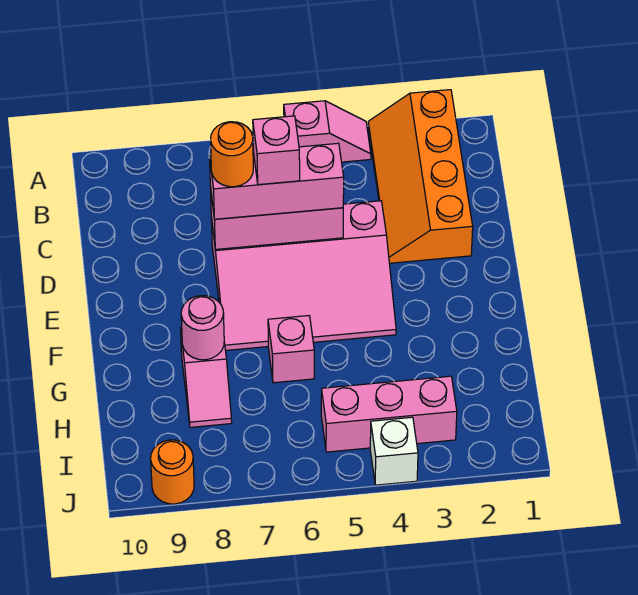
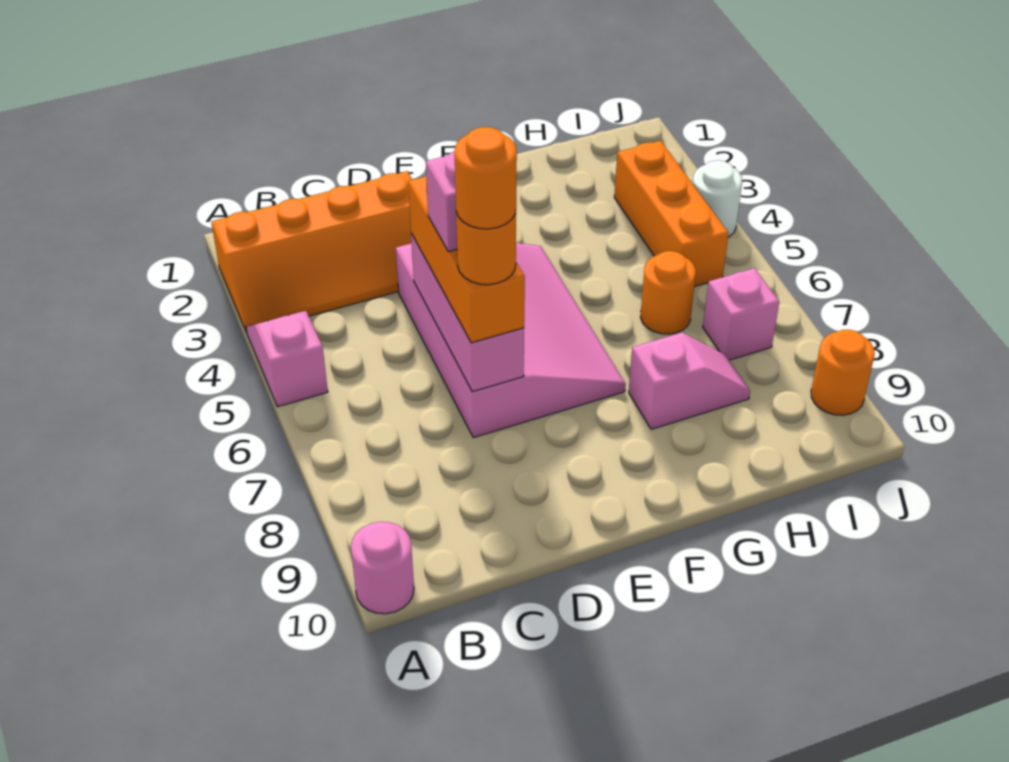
pink brick D5:D7 level 3 -> orange brick D5:D7 level 3
none -> orange round brick D7 level 5
pink brick G6 level 1 -> pink brick I7 level 1
pink round brick G8 level 2 -> pink round brick A10 level 1
none -> orange round brick H6 level 1
pink brick I3:I5 level 1 -> orange brick I3:I5 level 1
white brick J4 level 1 -> white round brick J4 level 1

